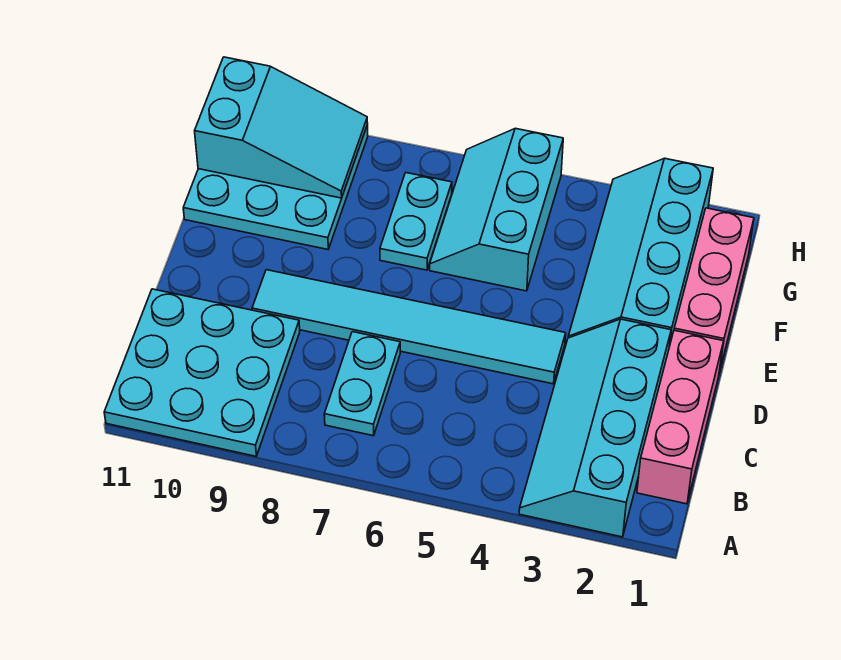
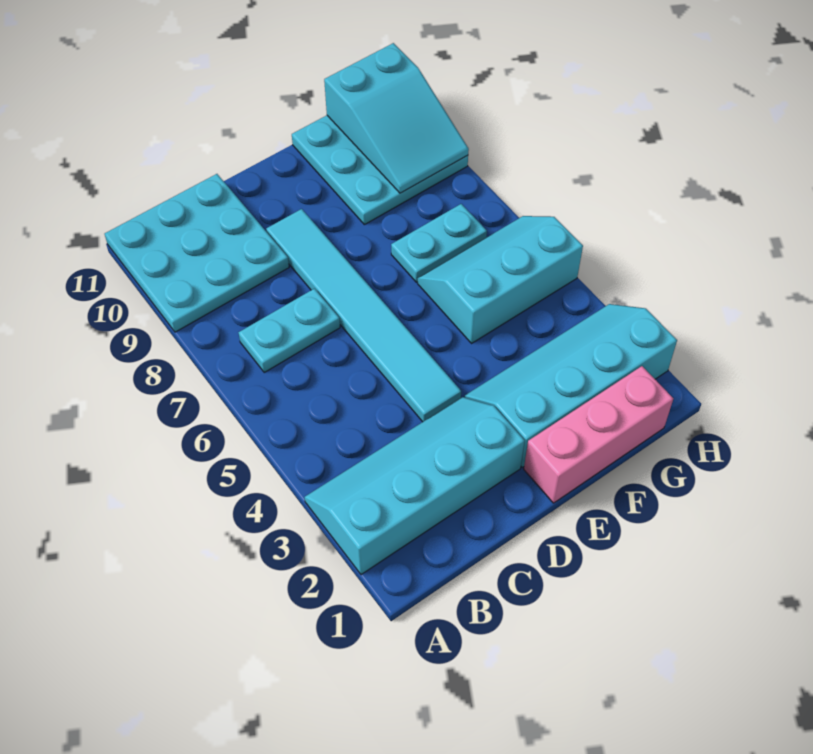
pink brick B1:D1 level 1 -> none

